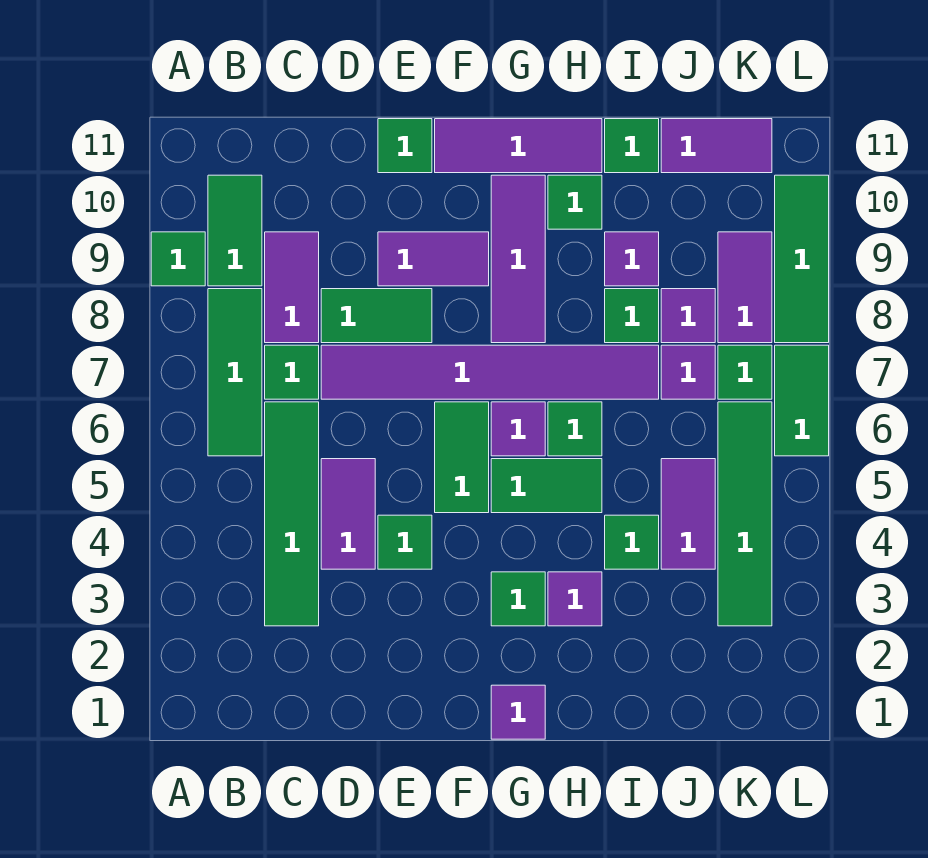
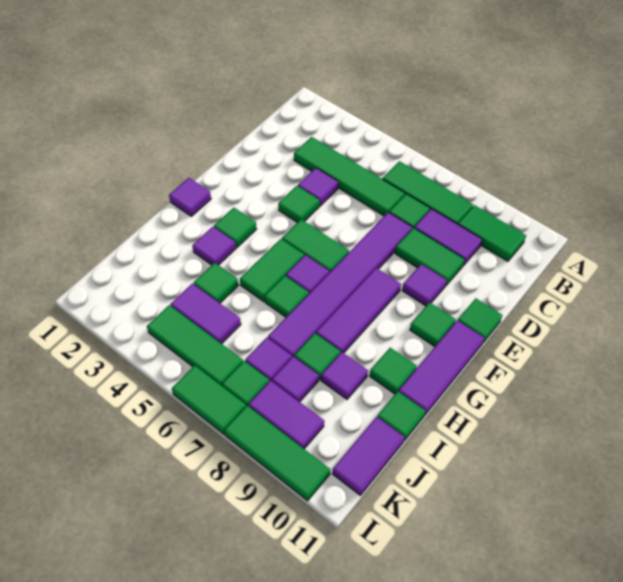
green tile A9 level 1 -> green tile F10 level 1
purple tile D4:D5 level 1 -> purple tile D4 level 1
green tile D8:E8 level 1 -> green tile D8:D9 level 1
purple tile E9:F9 level 1 -> purple tile E9 level 1
purple tile G8:G10 level 1 -> purple tile F8:H8 level 1
green tile K3:K6 level 1 -> green tile K4:K6 level 1

